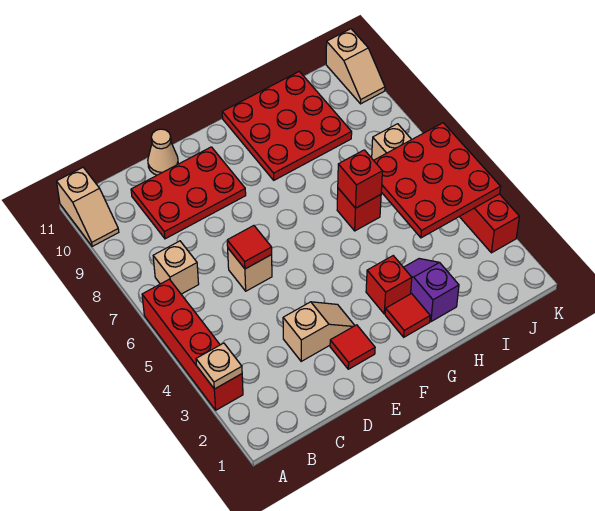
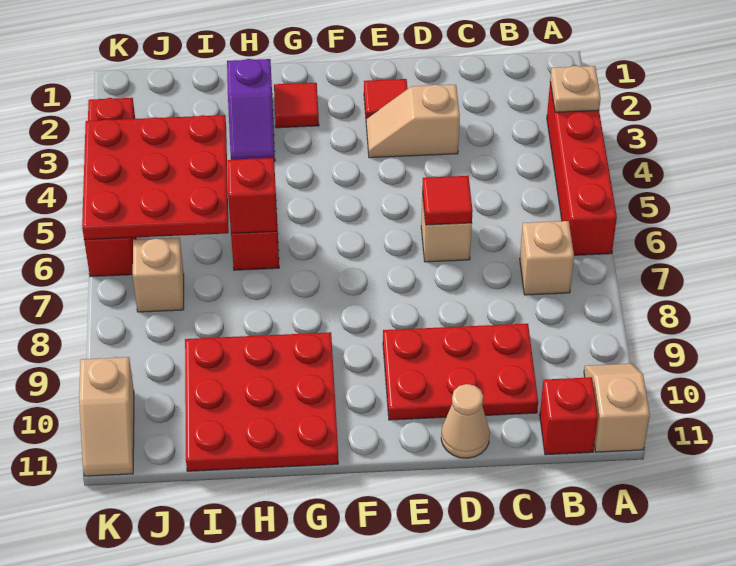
red brick G3 level 1 -> red brick B11 level 1
tan slope K10:K11 level 1 top 11 -> tan slope K10:K11 level 1 top 10

